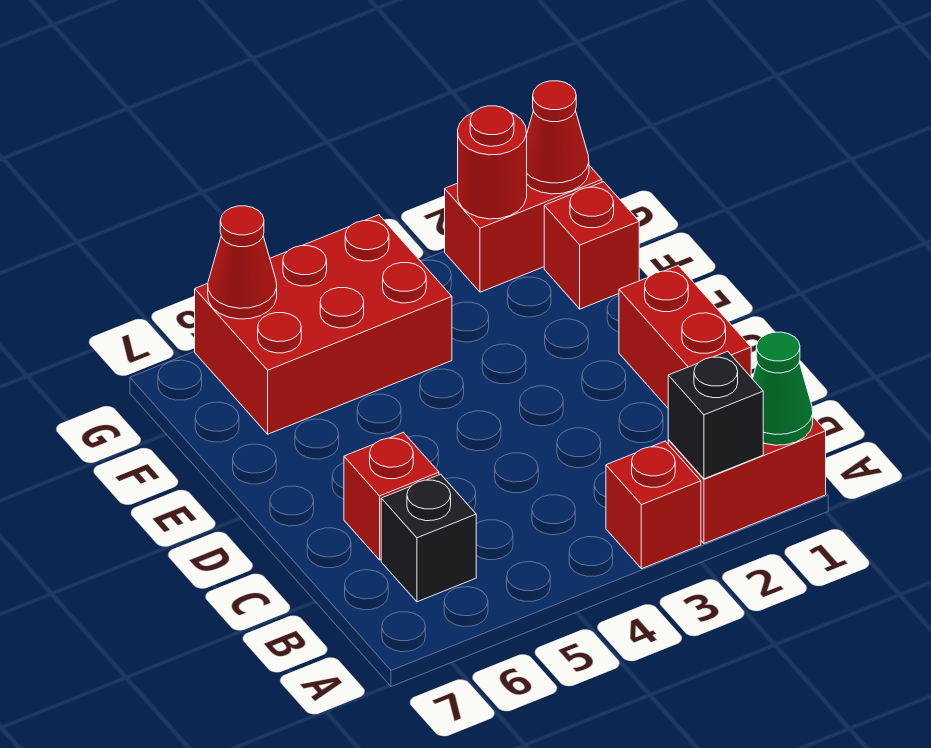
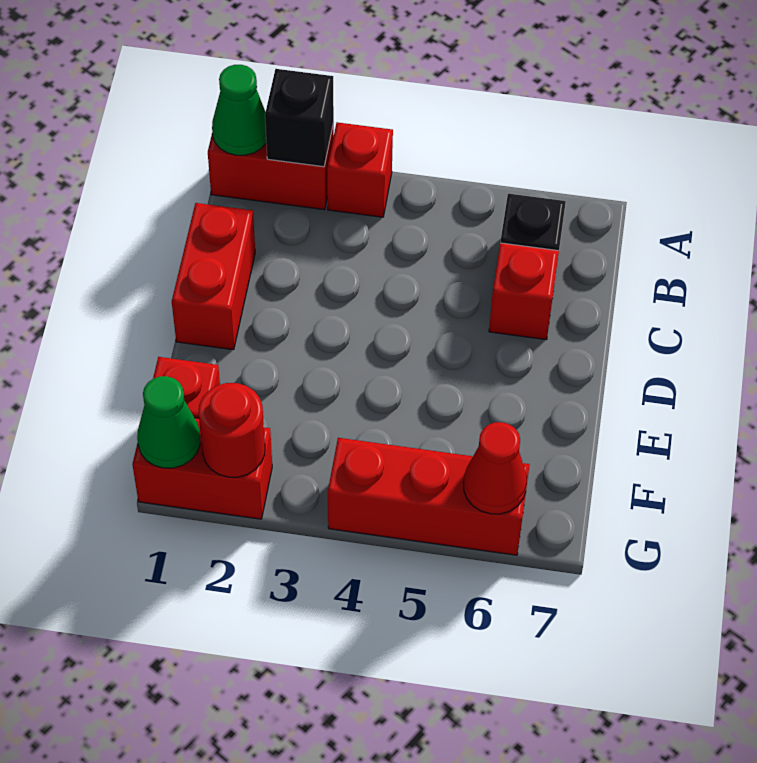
red brick F4:G6 level 1 -> red brick G4:G6 level 1
red cone G1 level 2 -> green cone G1 level 2

